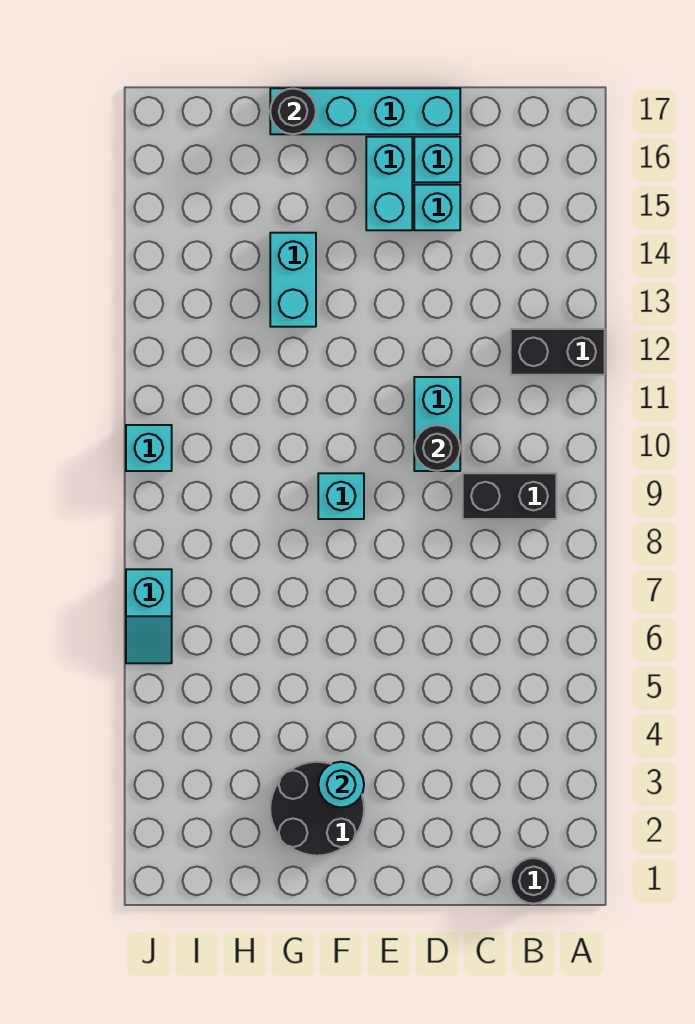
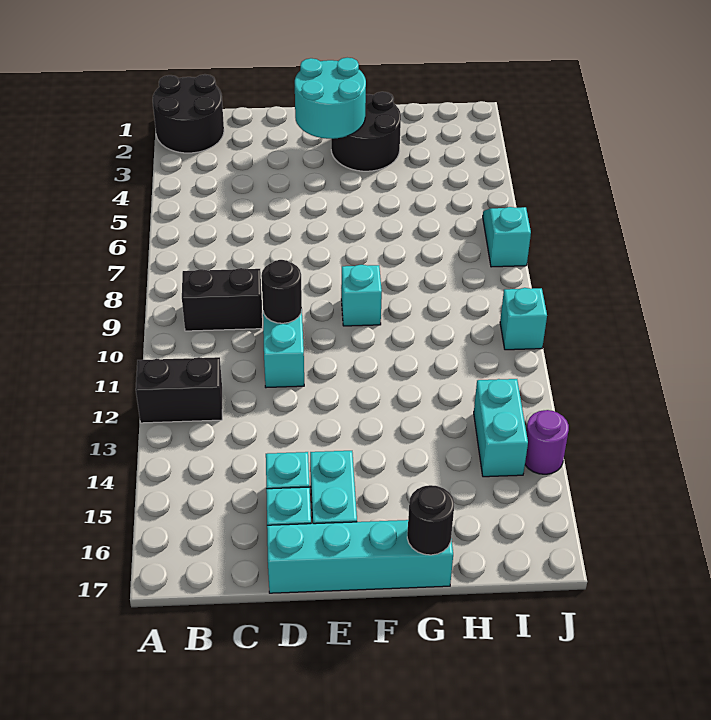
black round brick B1 level 1 -> black round brick A1:B2 level 1
cyan round brick F3 level 2 -> cyan round brick E2:F3 level 2
cyan brick G13:G14 level 1 -> cyan brick I13:I14 level 1
none -> purple round brick J14 level 1

